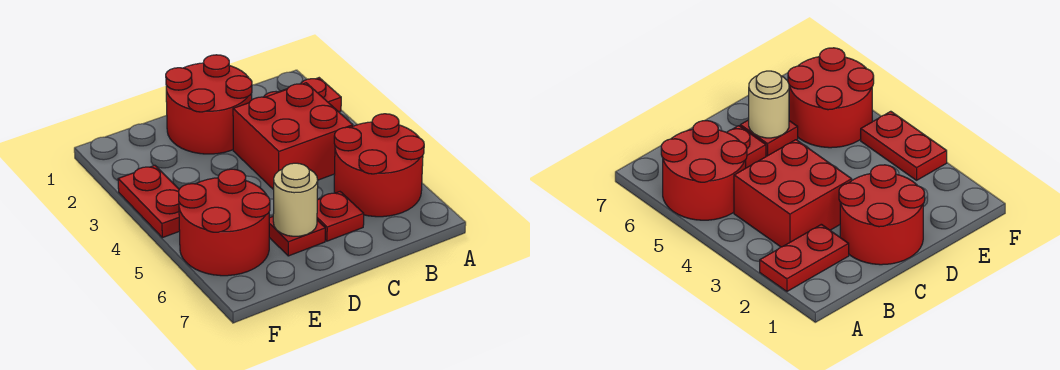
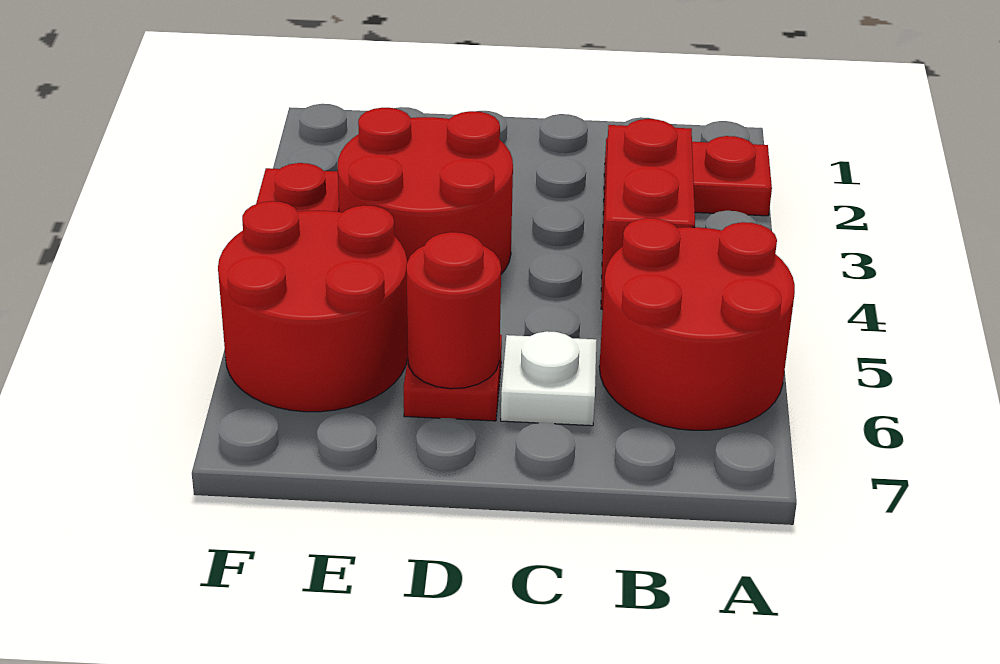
red brick B3:C4 level 1 -> red brick B3:B4 level 1
red round brick C1:D2 level 1 -> red round brick D3:E4 level 1
red plate C6 level 1 -> white plate C6 level 1
tan round brick D6 level 2 -> red round brick D6 level 2

